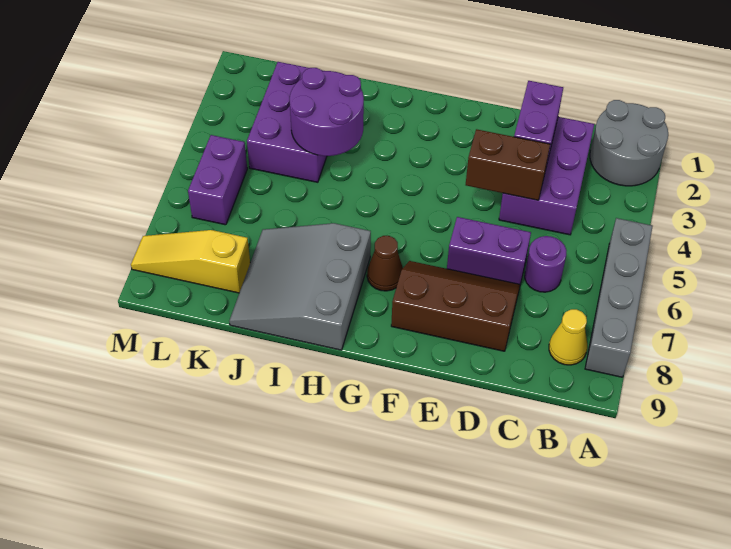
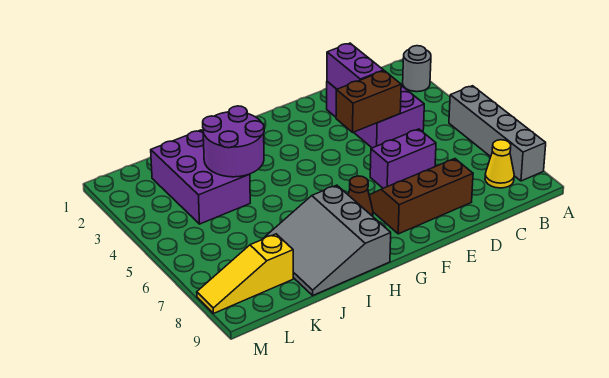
grey round brick A1:B2 level 1 -> grey round brick A2 level 1
purple round brick C6 level 1 -> none
purple brick L5:L6 level 1 -> none

